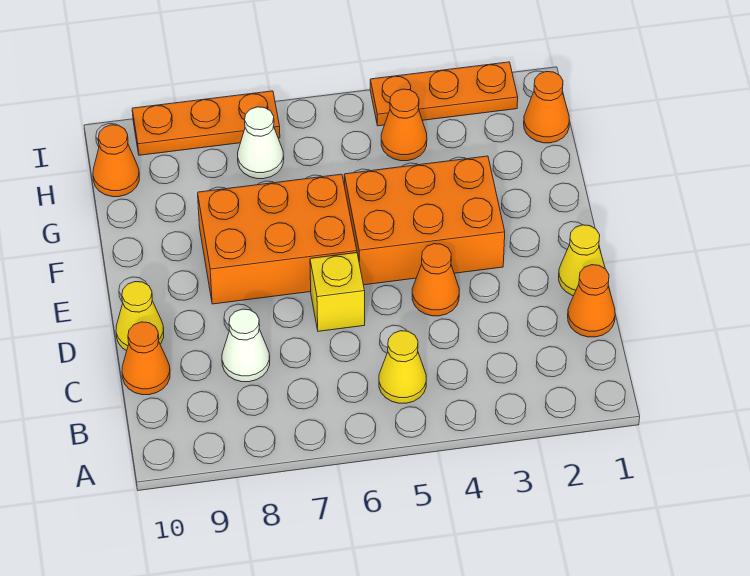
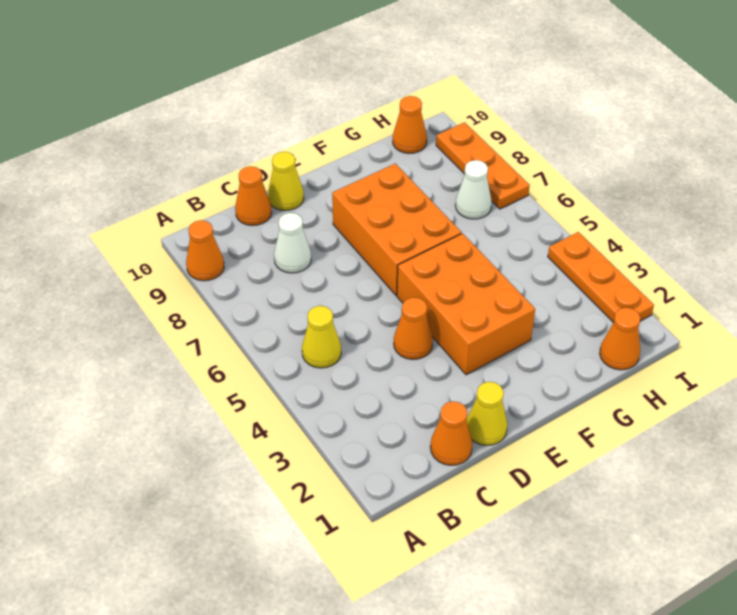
yellow brick D6 level 1 -> none
orange cone H4 level 1 -> orange cone A9 level 1

